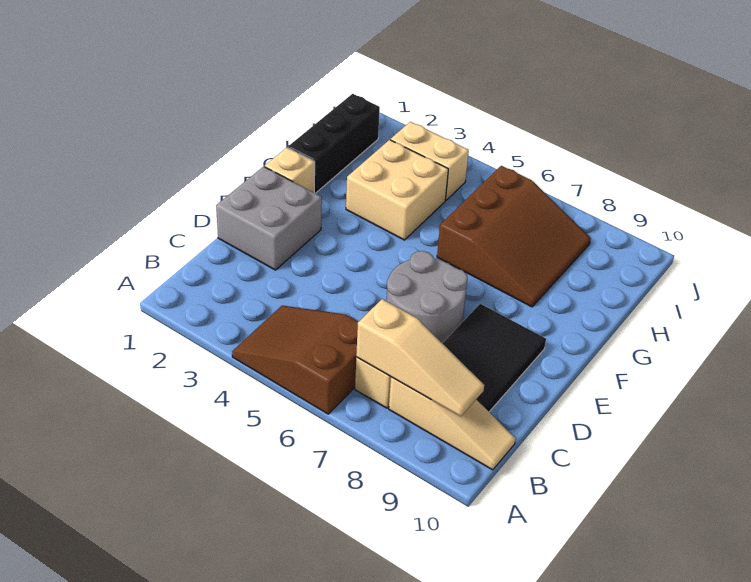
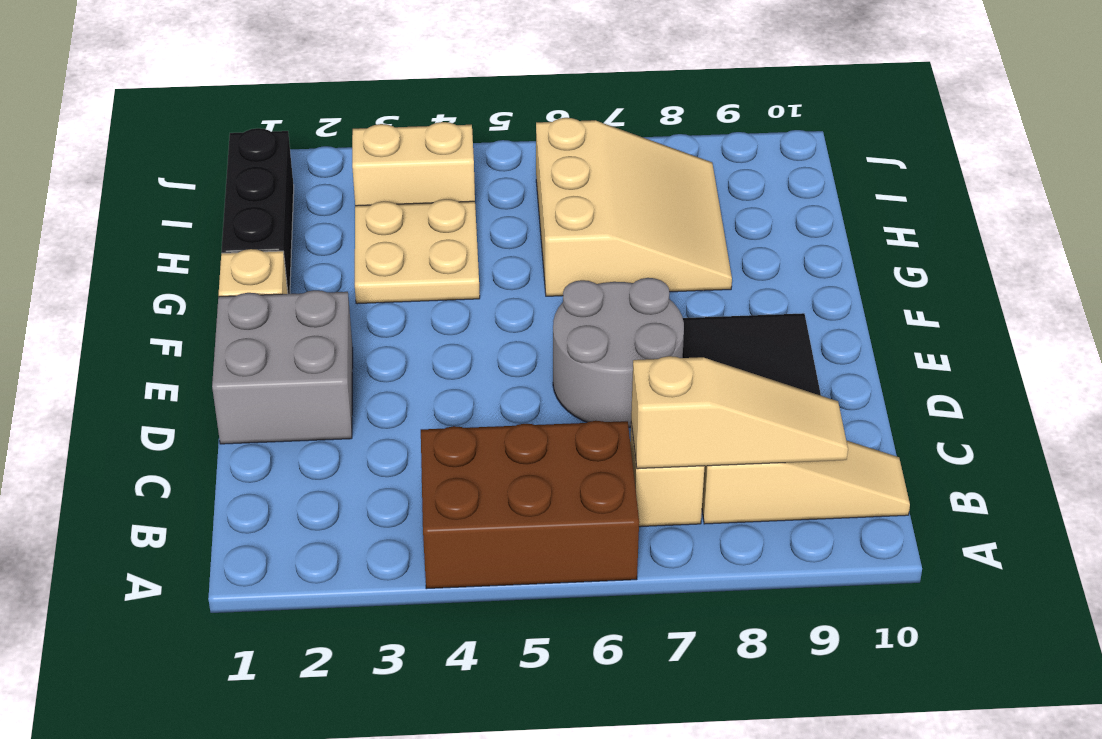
brown slope A4:B6 level 1 top 6 -> brown brick A4:B6 level 1
tan brick G3:H4 level 1 -> tan plate G3:H4 level 1
brown slope G6:I8 level 1 top 6 -> tan slope G6:I8 level 1 top 6

